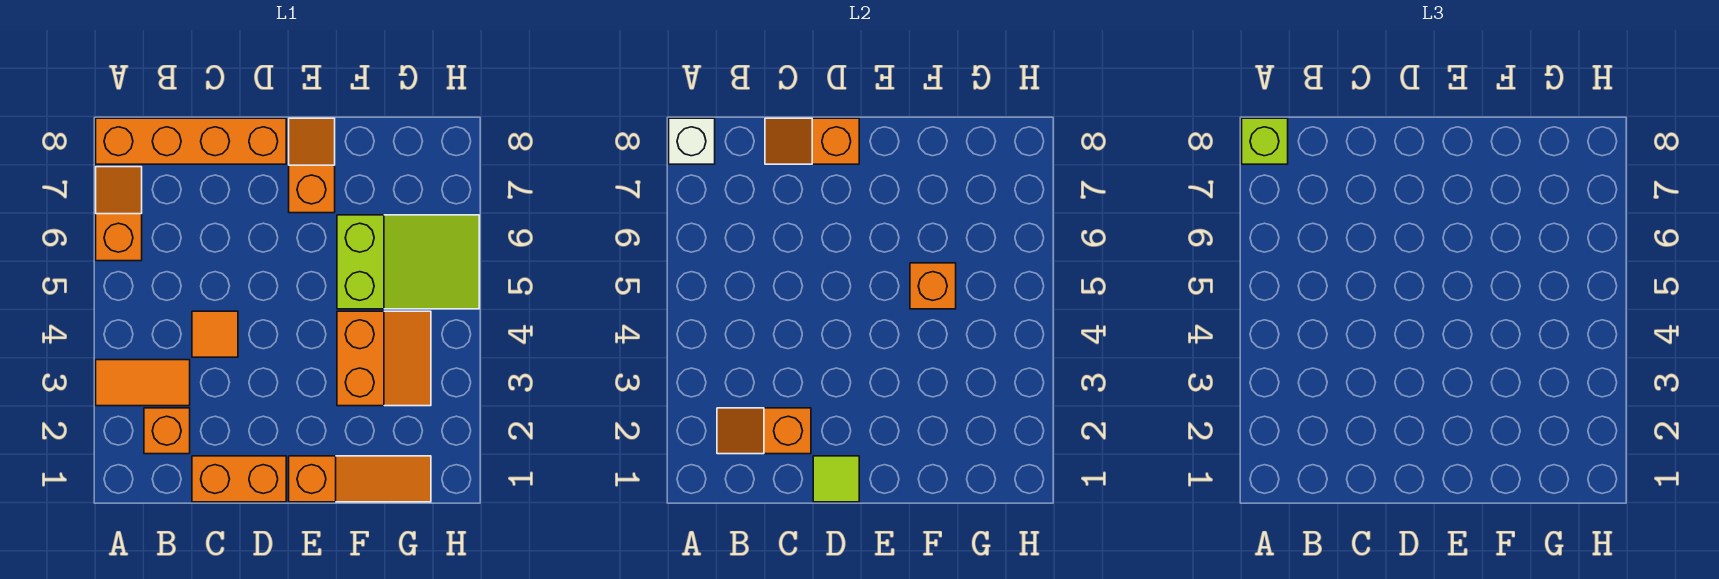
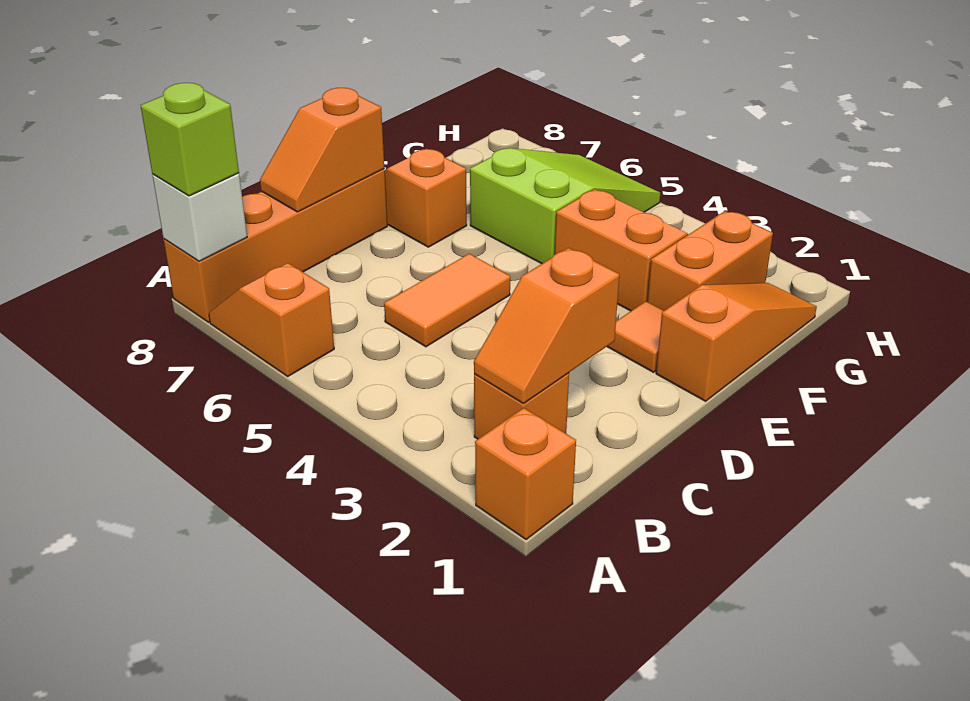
orange tile A3:B3 level 1 -> orange tile C5:D5 level 1
orange brick C1:D1 level 1 -> orange brick F2:G2 level 1
orange tile C4 level 1 -> orange tile E2 level 1
lime tile D1 level 2 -> none
orange brick F5 level 2 -> orange brick A1 level 1

